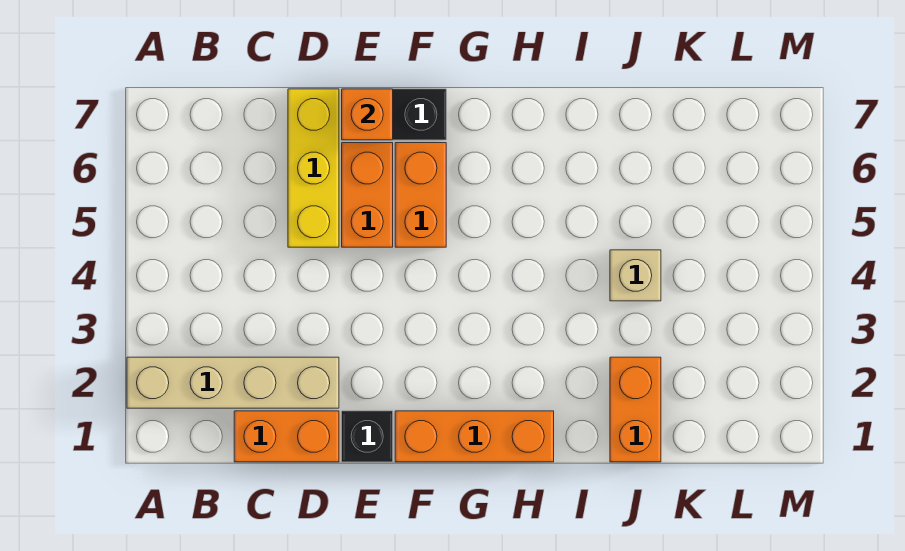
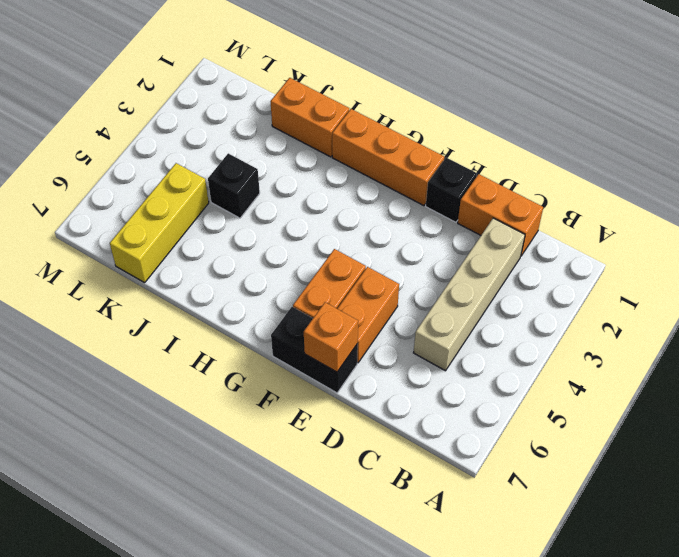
tan brick A2:D2 level 1 -> tan brick C2:C5 level 1
yellow brick D5:D7 level 1 -> yellow brick K5:K7 level 1
orange brick J1:J2 level 1 -> orange brick I1:J1 level 1
tan brick J4 level 1 -> black brick J4 level 1

